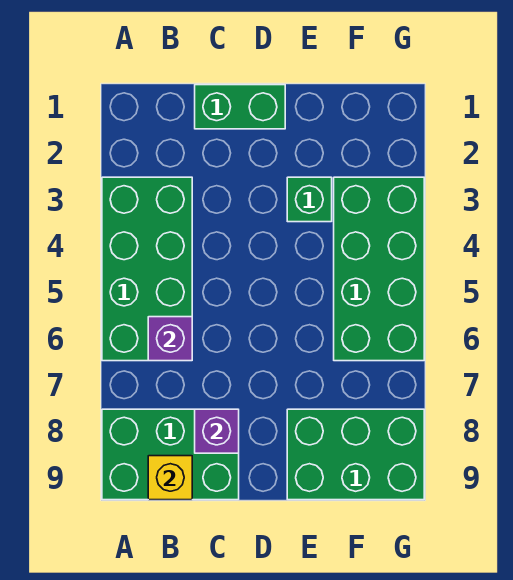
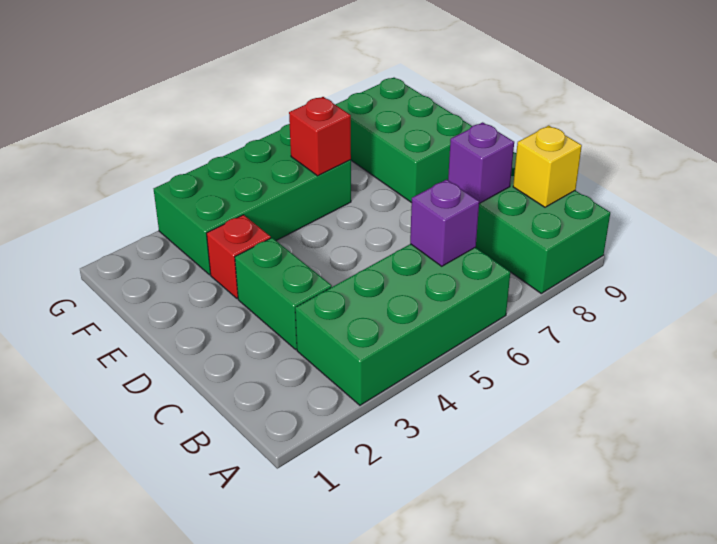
green brick C1:D1 level 1 -> green brick C3:D3 level 1
green brick E3 level 1 -> red brick E3 level 1
none -> red brick F6 level 2

